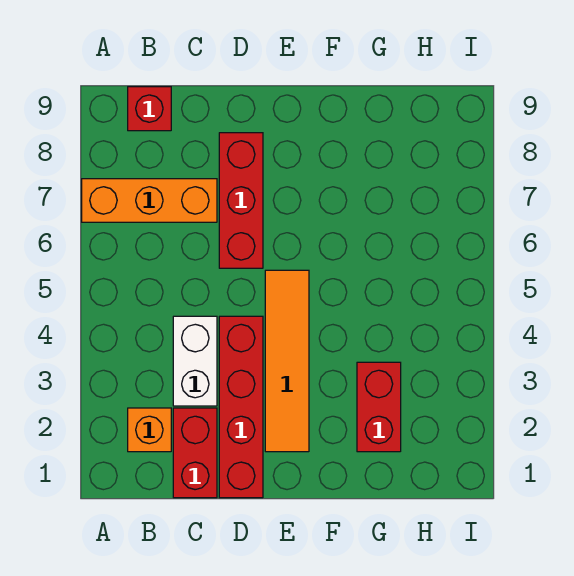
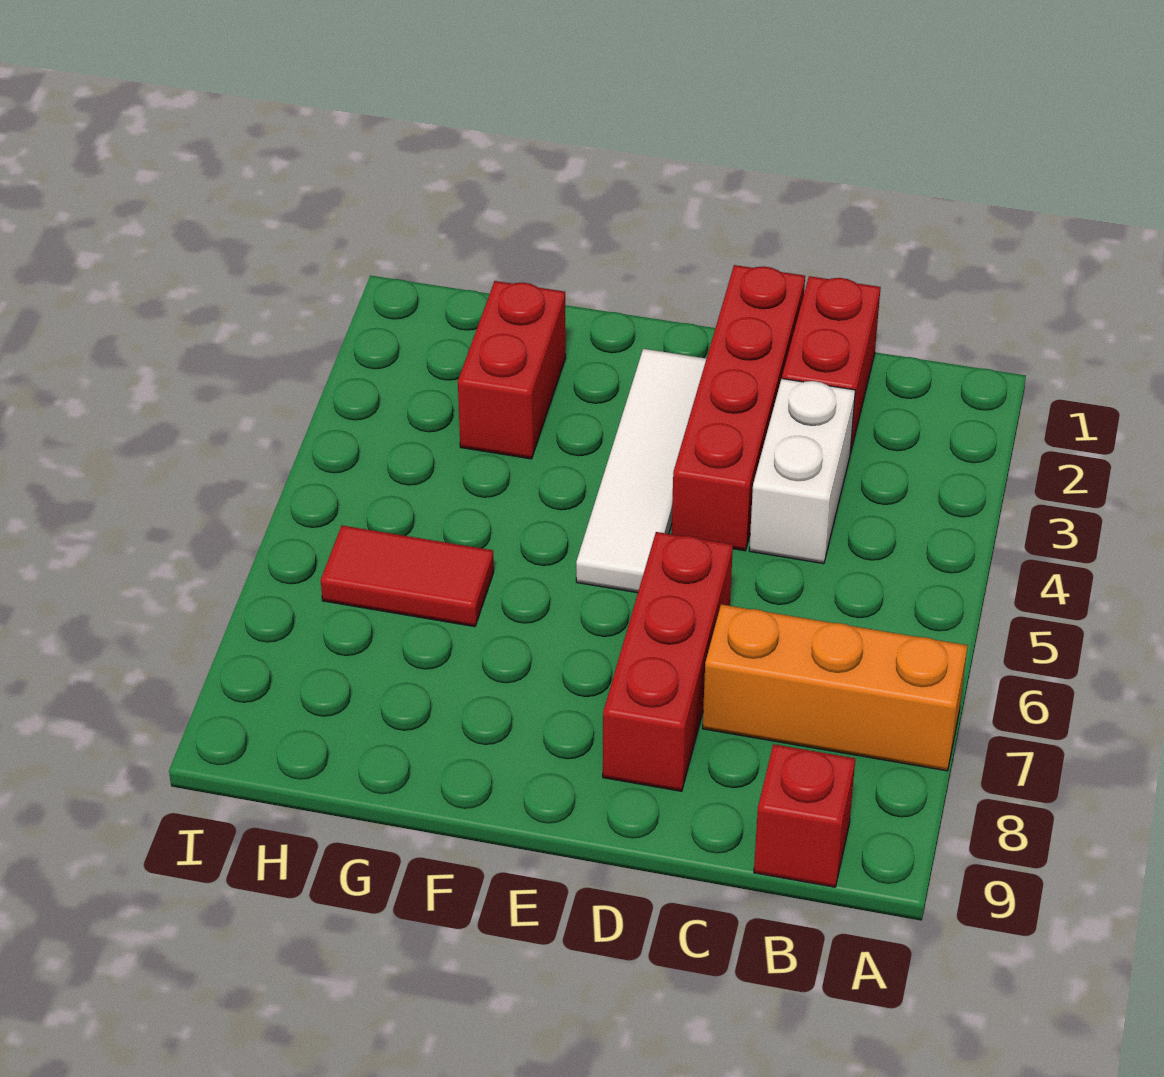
orange brick B2 level 1 -> none
orange tile E2:E5 level 1 -> white tile E2:E5 level 1
none -> red tile G6:H6 level 1

